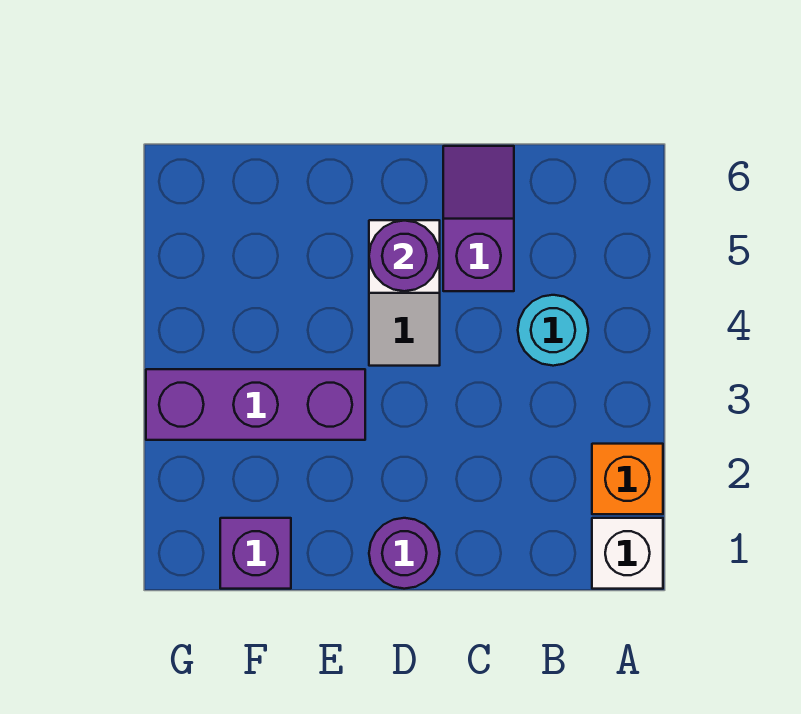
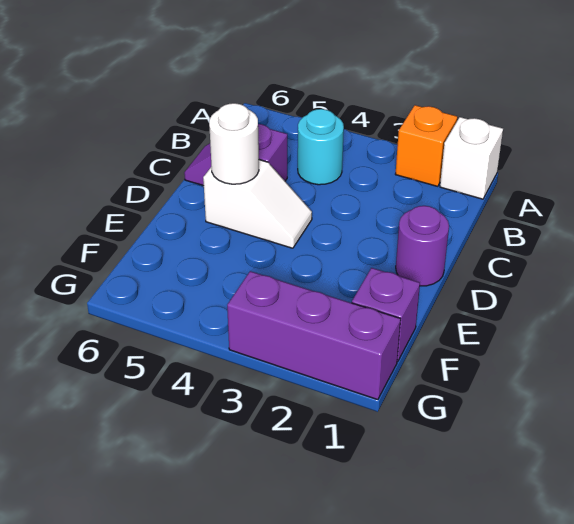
purple round brick D5 level 2 -> white round brick D5 level 2
purple brick E3:G3 level 1 -> purple brick G1:G3 level 1

